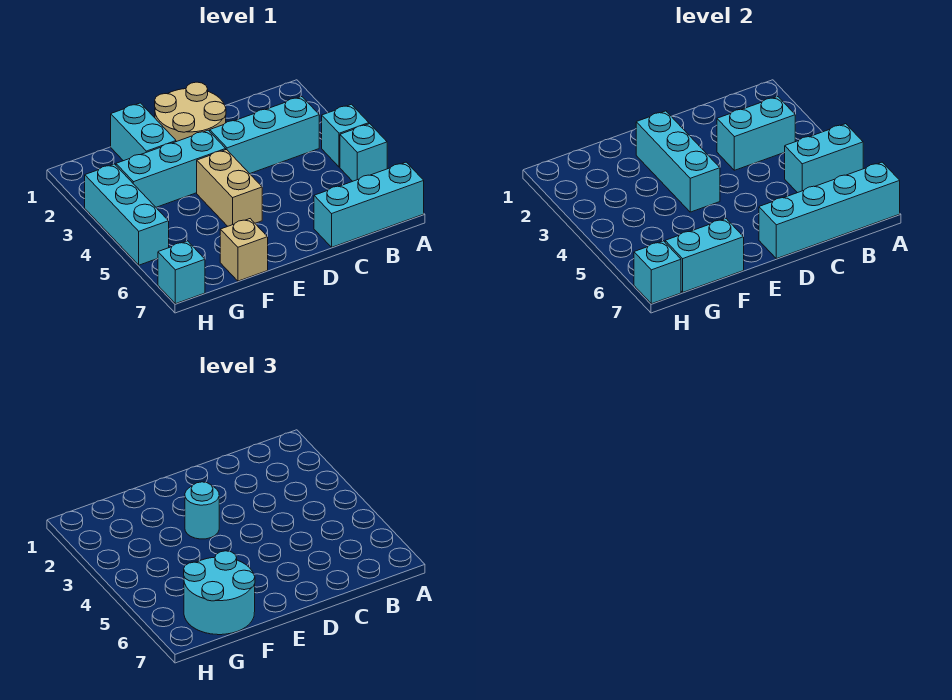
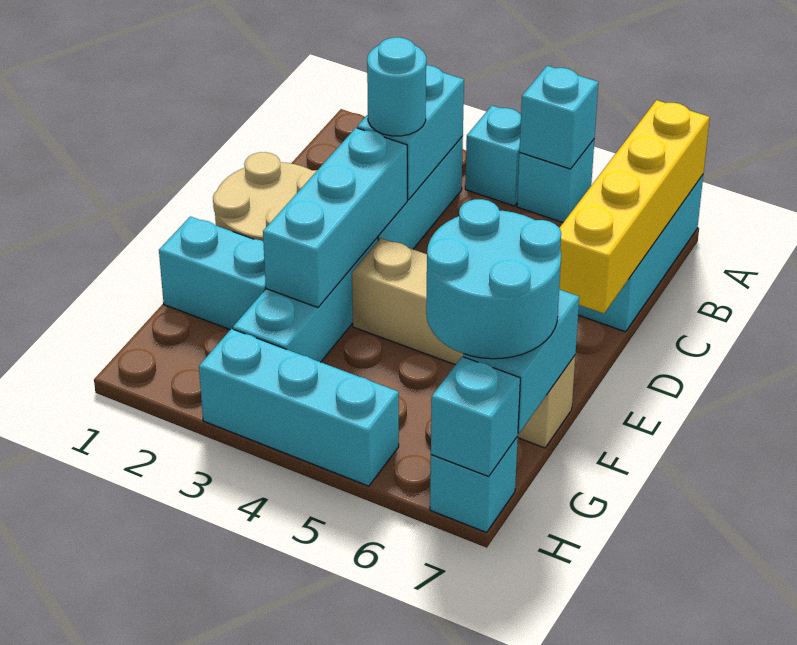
cyan brick A5:B5 level 2 -> cyan brick A5 level 2
cyan brick A7:D7 level 2 -> yellow brick A7:D7 level 2
cyan brick E2:E4 level 2 -> cyan brick D3:F3 level 2
cyan round brick E3 level 3 -> cyan round brick C3 level 3

